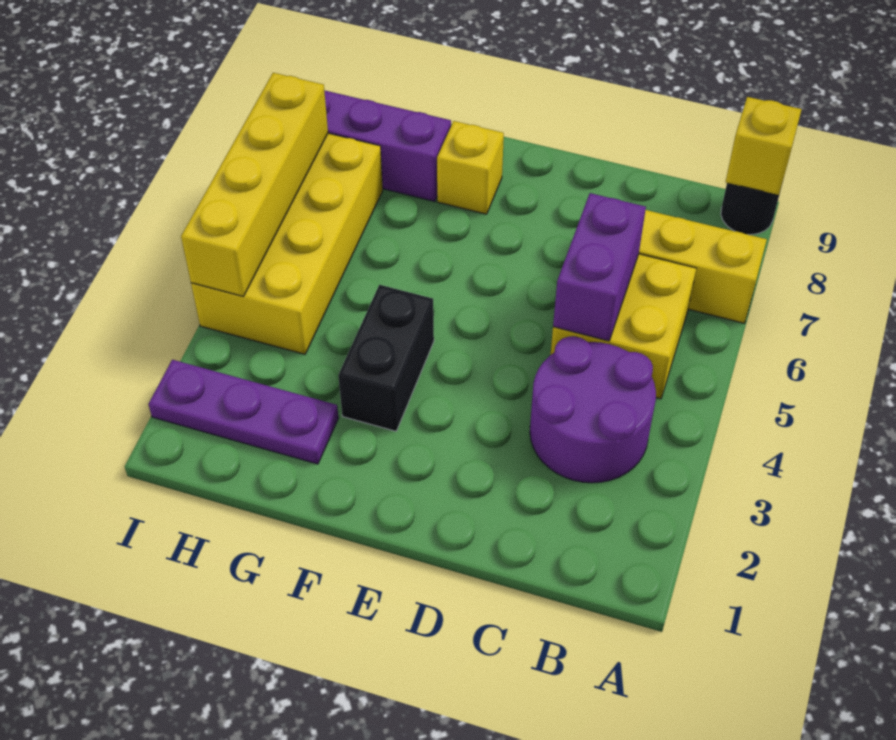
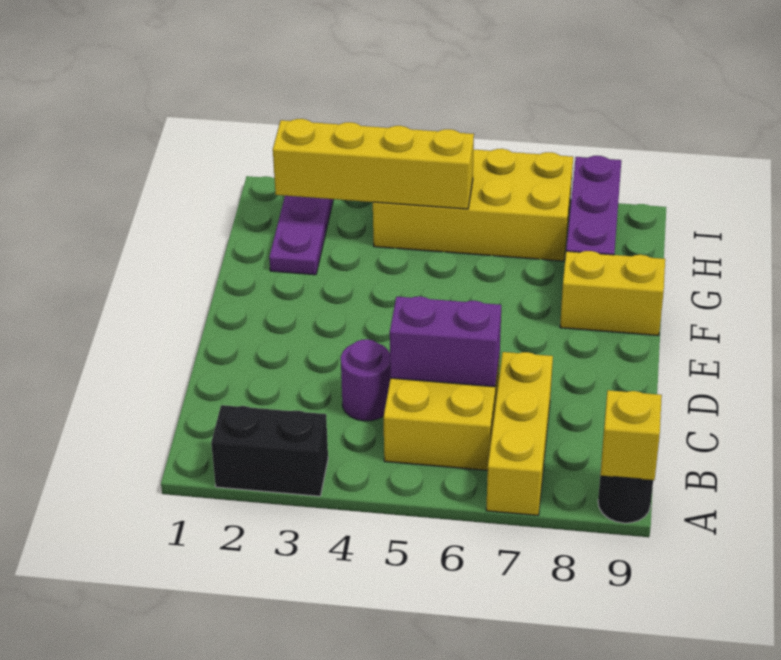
purple round brick B3:C4 level 1 -> purple round brick C4 level 1
black brick F3:F4 level 1 -> black brick A2:A3 level 1
yellow brick F8 level 1 -> yellow brick F8:F9 level 1
yellow brick I4:I7 level 2 -> yellow brick H2:H5 level 2

